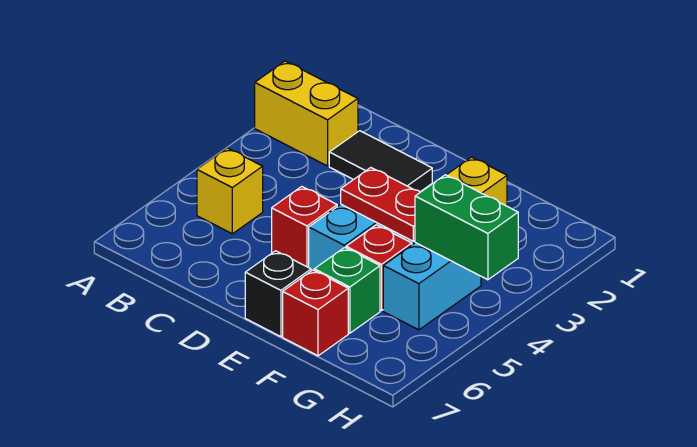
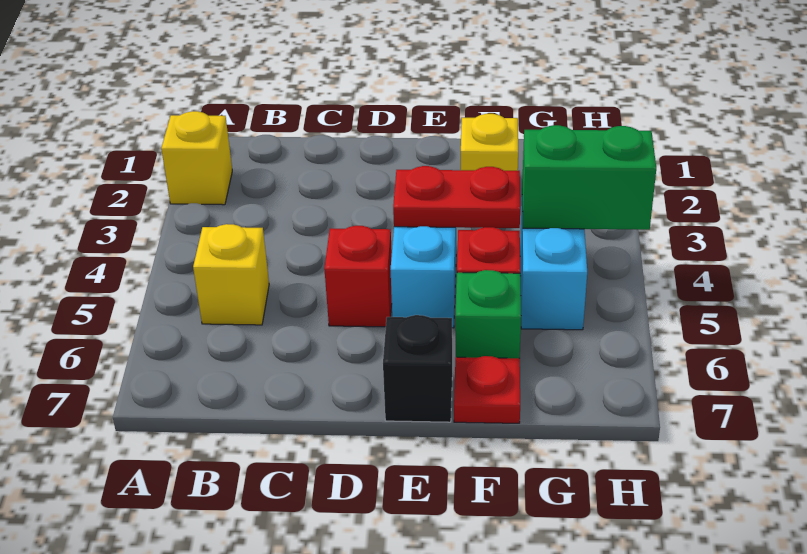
yellow brick A2:B2 level 1 -> yellow brick A2 level 1
black tile C2:D2 level 1 -> none
red brick F7 level 1 -> red plate F7 level 1

